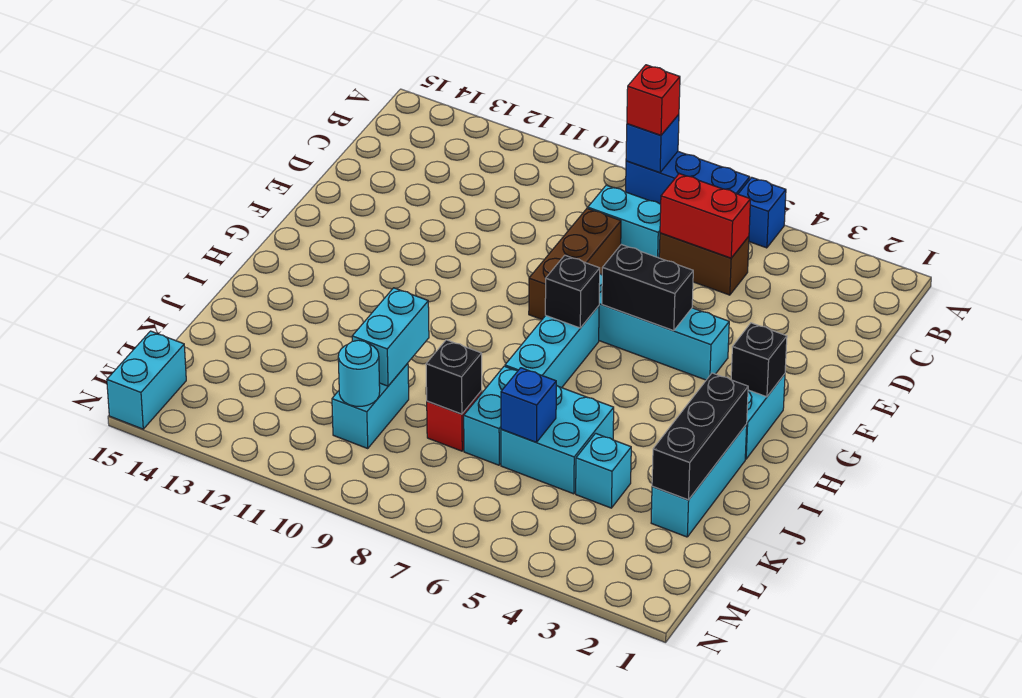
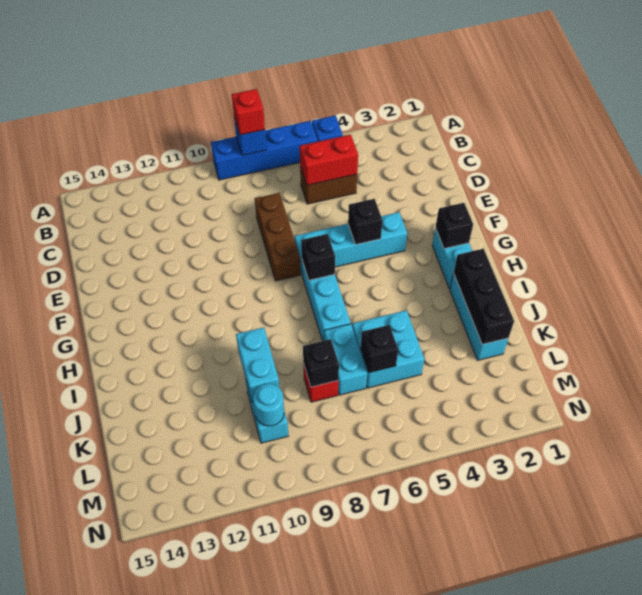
blue brick A6:A8 level 1 -> blue brick A6:A9 level 1
cyan brick C7:C8 level 1 -> none
black brick F5:F6 level 2 -> black brick F5 level 2
cyan brick K4 level 1 -> none
blue brick K6 level 2 -> black brick K6 level 2
cyan brick M15:N15 level 1 -> none

